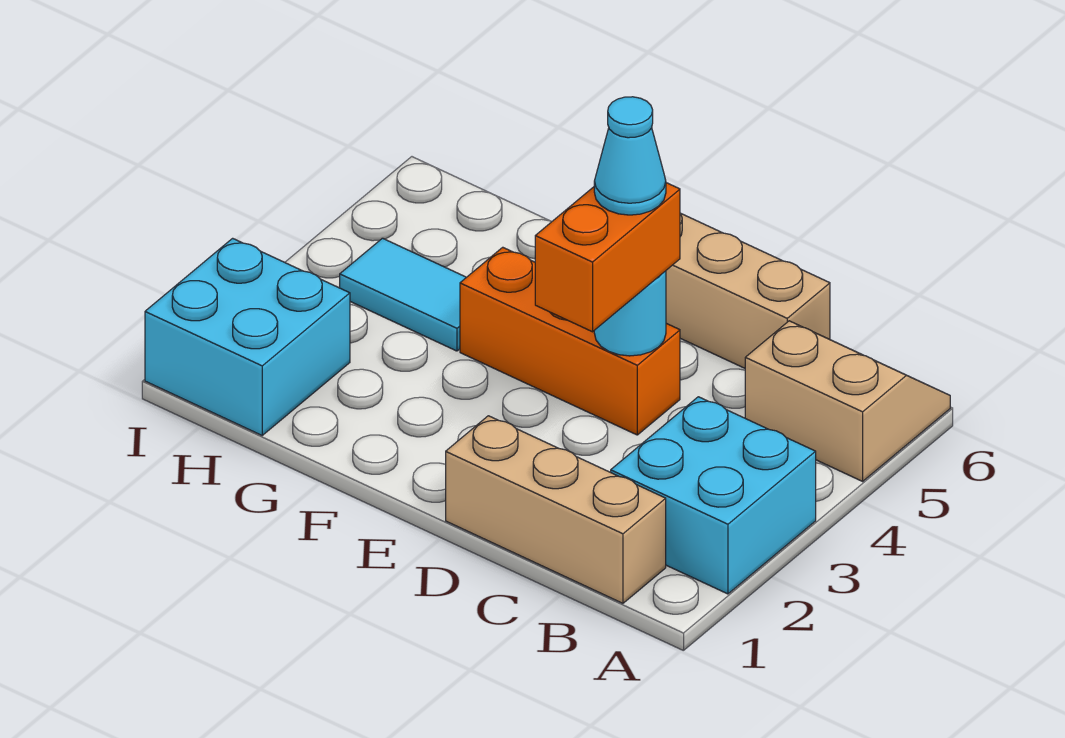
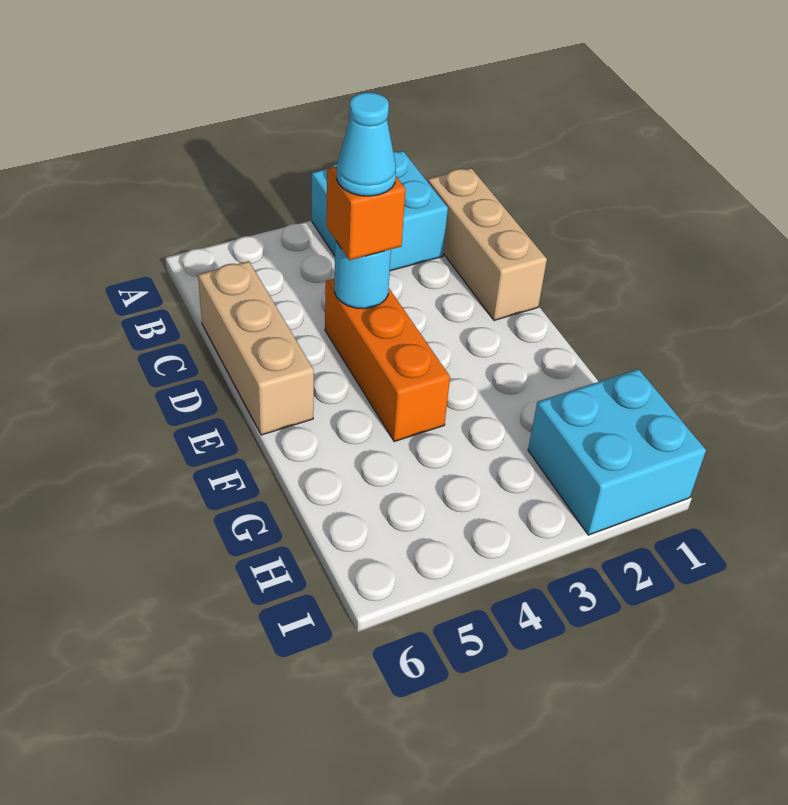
tan slope A5:B6 level 1 top 5 -> none
orange brick D3:D4 level 3 -> orange brick D4 level 3
cyan tile G4:H4 level 1 -> none

